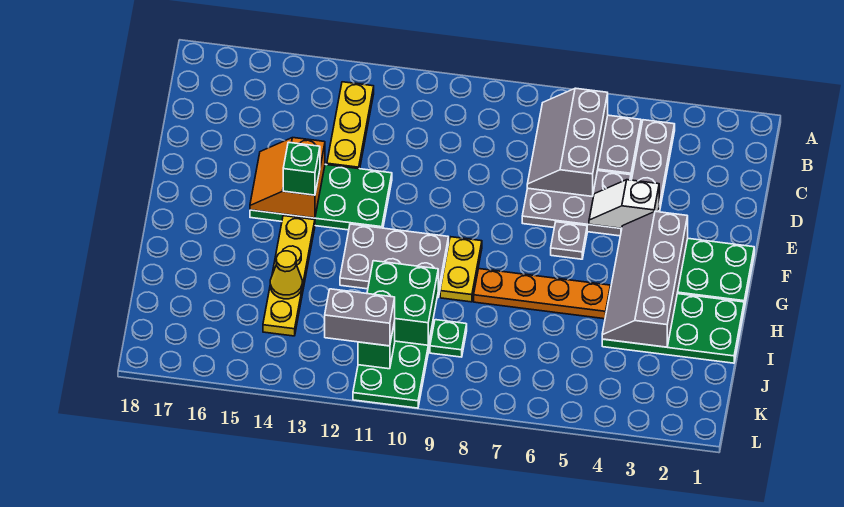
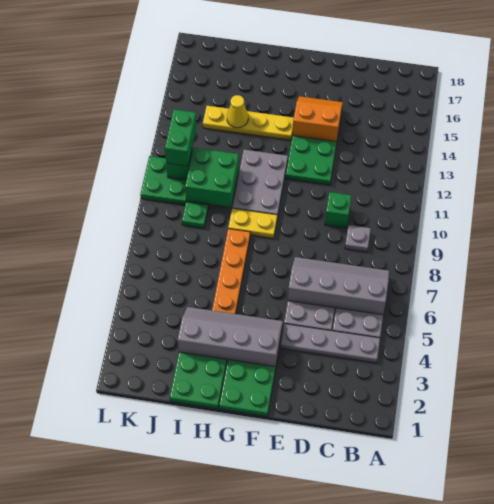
grey slope B6:D7 level 2 top 6 -> grey slope B6:E7 level 2 top 6
yellow plate B13:D13 level 1 -> none
white slope E4:E5 level 2 top 4 -> none
grey plate F6 level 1 -> grey plate C9 level 1
green brick F14 level 3 -> green brick D10 level 1
grey brick K11:K12 level 3 -> green brick K11:K12 level 3

